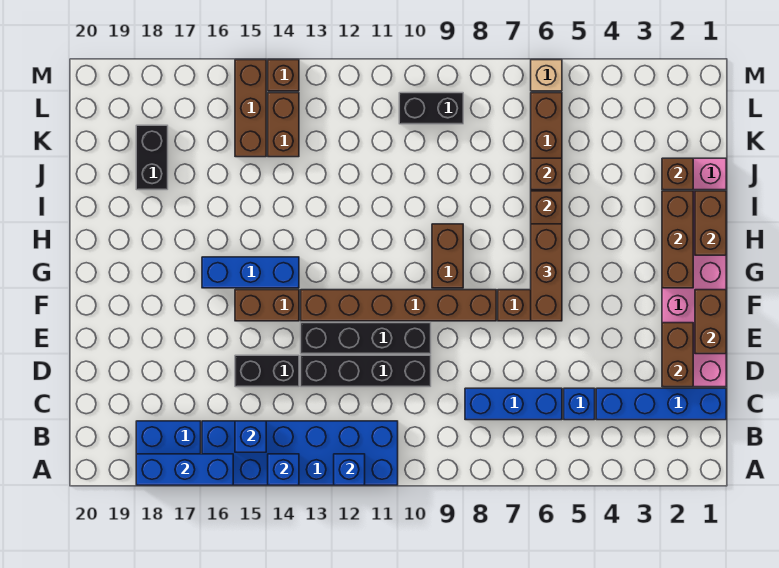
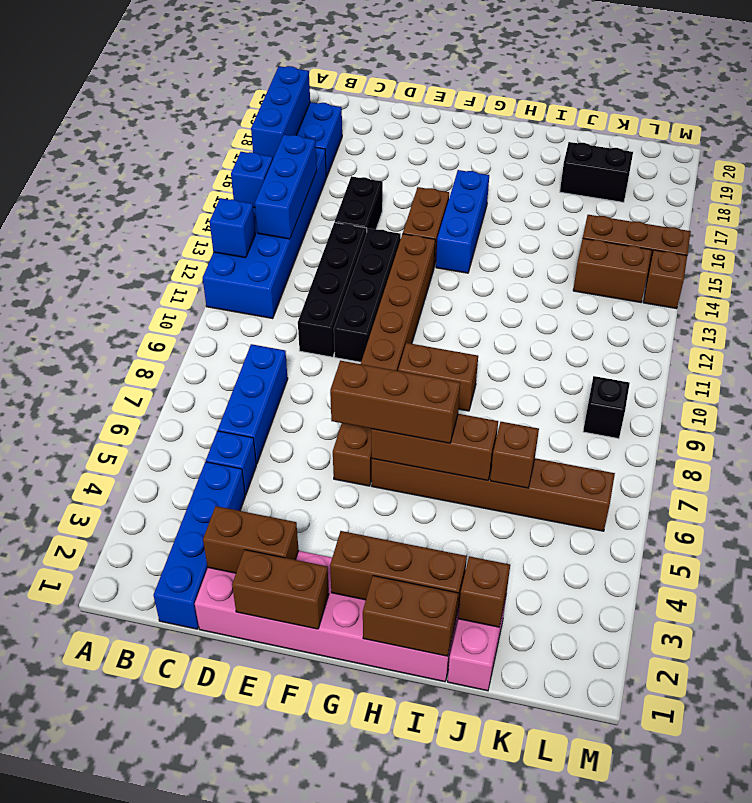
blue brick B15 level 2 -> blue brick B13:B15 level 2
black brick L9:L10 level 1 -> black brick L9 level 1
tan brick M6 level 1 -> none

